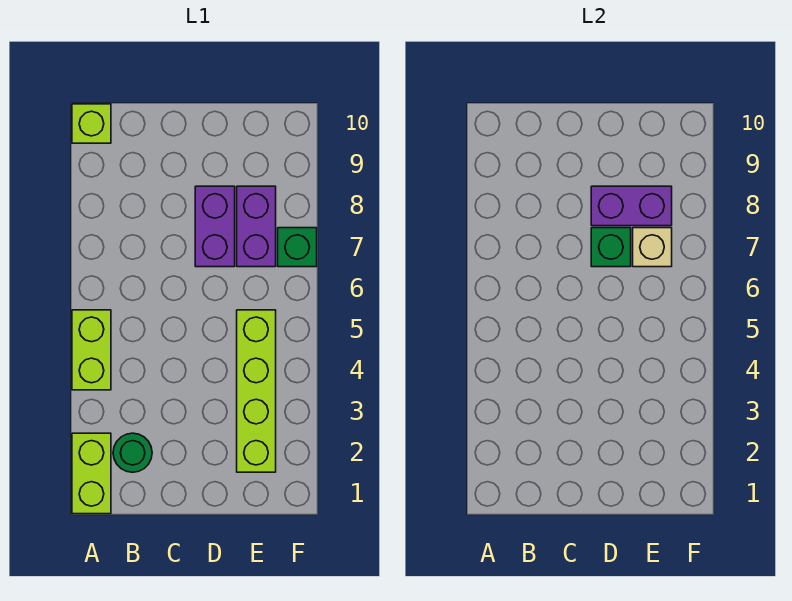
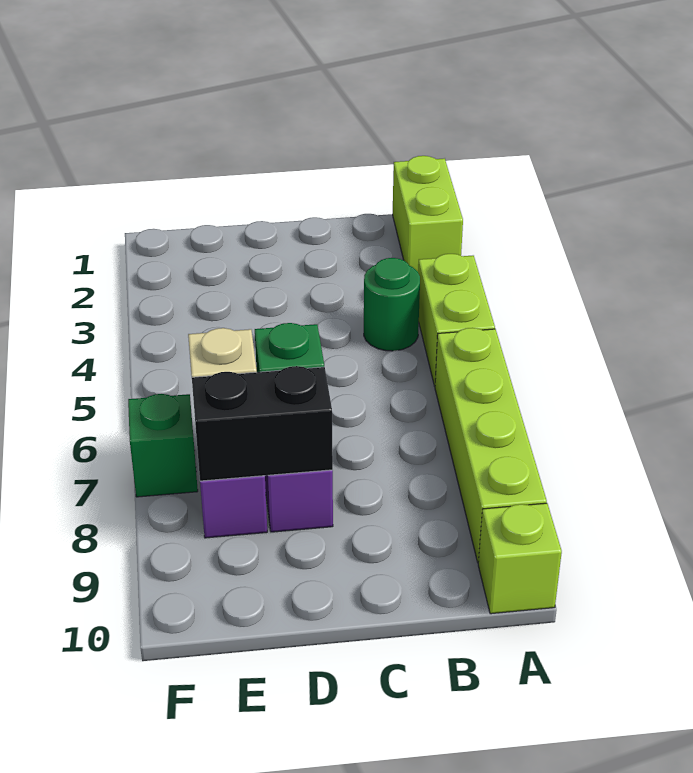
green round brick B2 level 1 -> green round brick B4 level 1
purple brick D8:E8 level 2 -> black brick D8:E8 level 2
lime brick E2:E5 level 1 -> lime brick A6:A9 level 1

